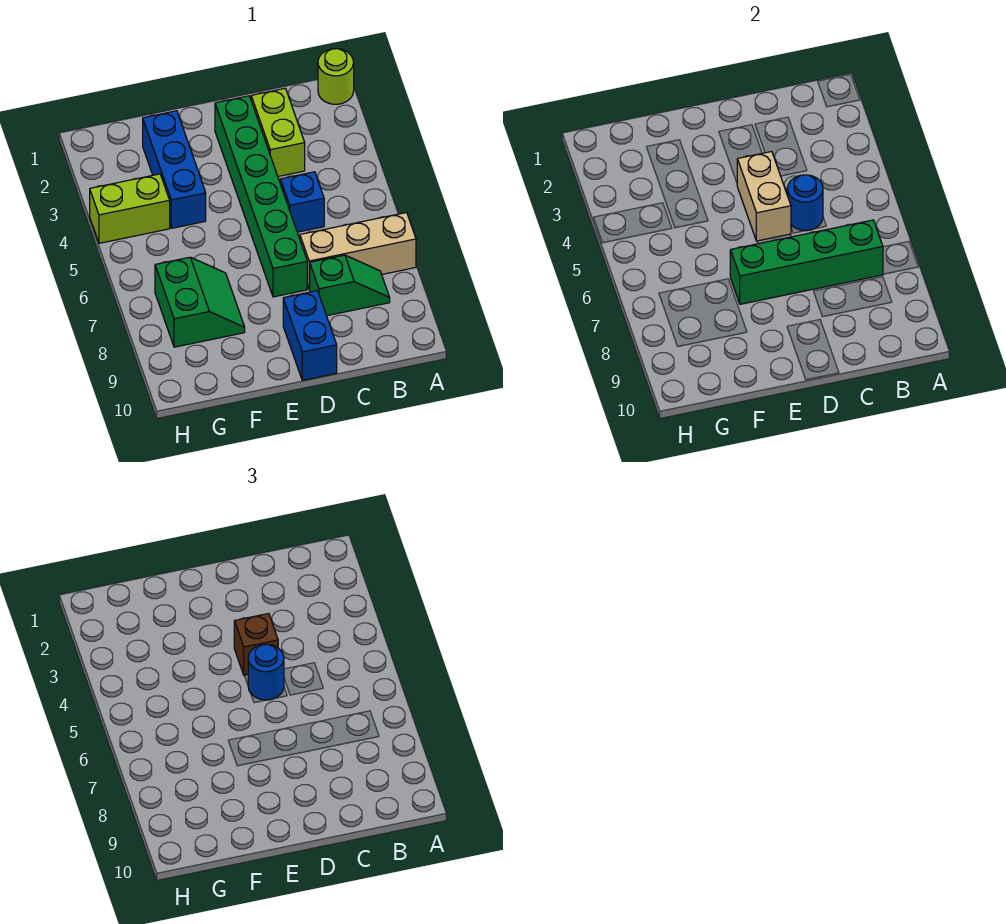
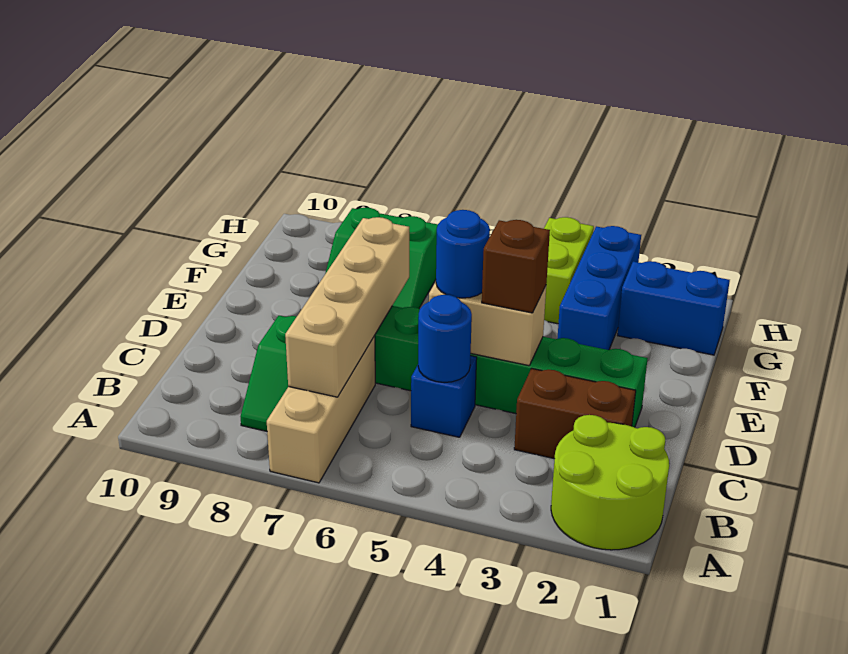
lime round brick A1 level 1 -> lime round brick A1:B2 level 1
green brick B7:E7 level 2 -> tan brick B7:E7 level 2
lime brick C2:C3 level 1 -> brown brick C2:C3 level 1
blue brick D9:D10 level 1 -> blue brick G1:G2 level 1
blue brick F2:F4 level 1 -> blue brick F3:H3 level 1

